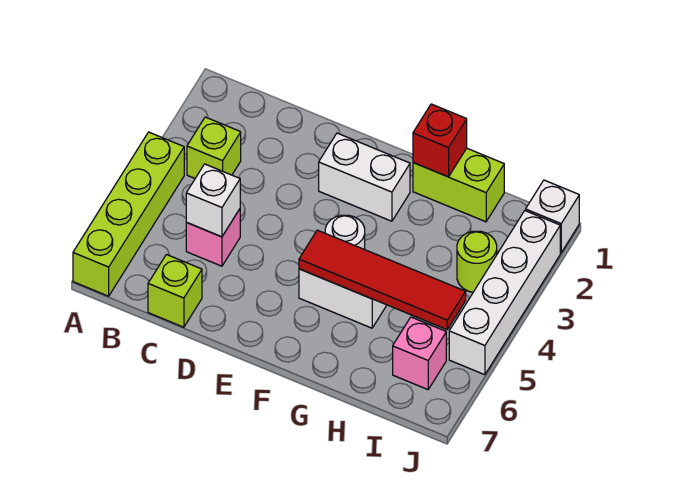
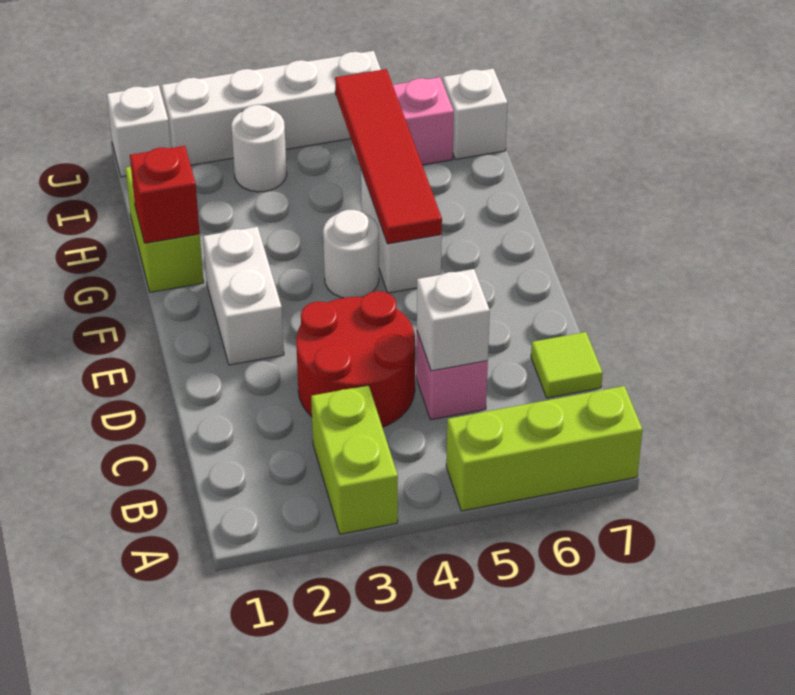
lime brick A4:A7 level 1 -> lime brick A5:A7 level 1
lime brick B3 level 1 -> lime brick A3:B3 level 1
none -> red round brick C3:D4 level 1
lime brick C7 level 1 -> lime tile C7 level 1
lime round brick I3 level 1 -> white round brick I3 level 1
none -> white brick I7 level 1

